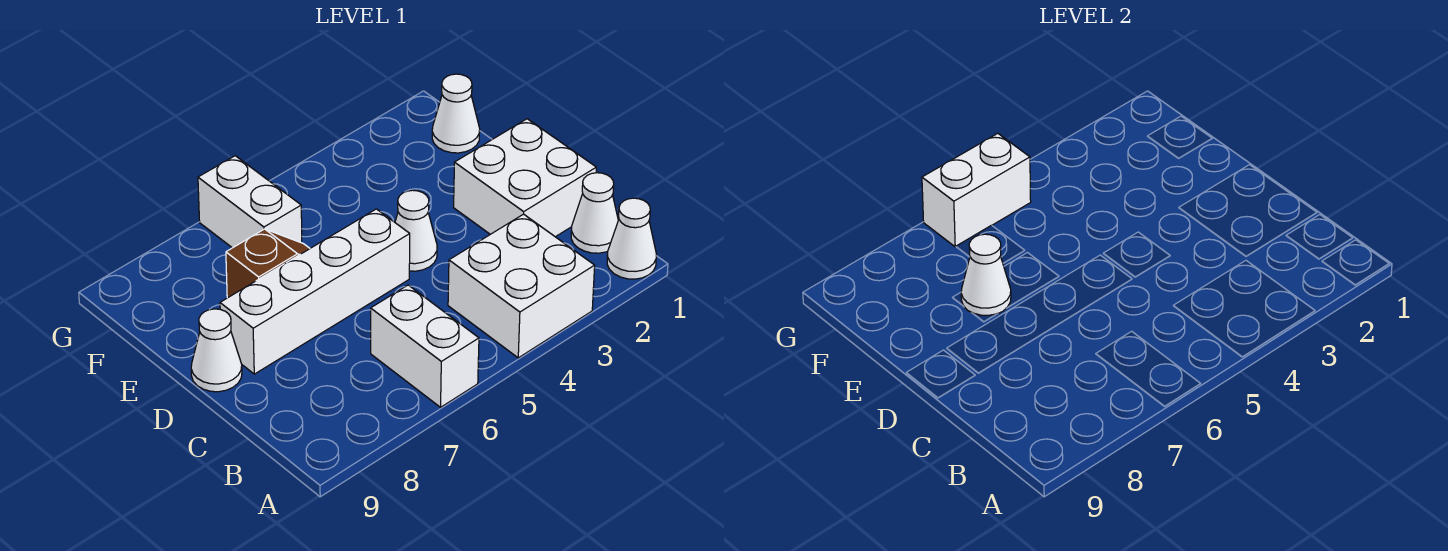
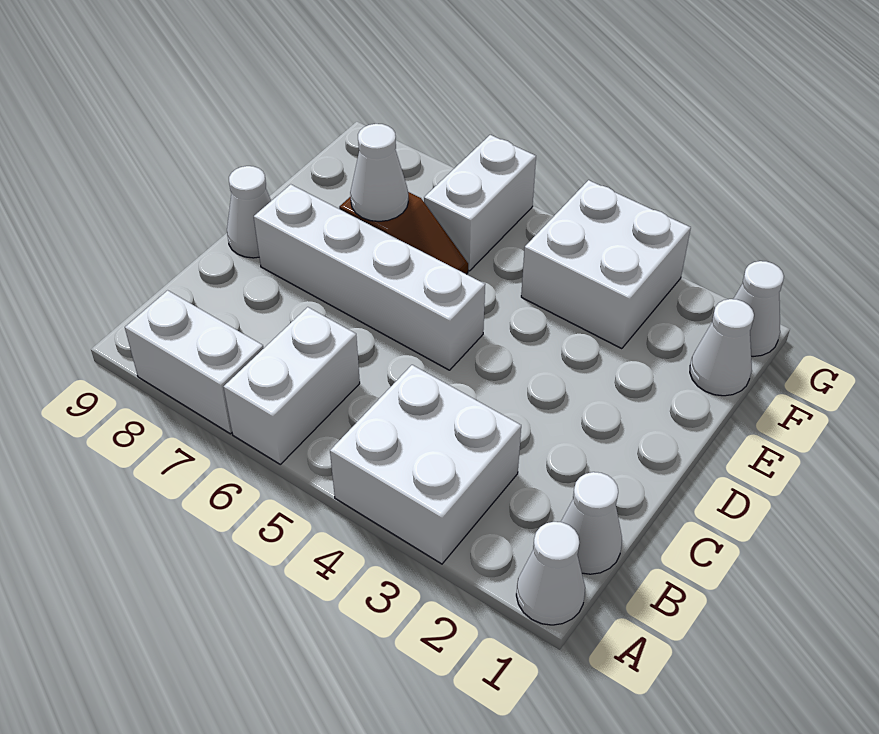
white brick C1:D2 level 1 -> white brick F3:G4 level 1
white cone D4 level 1 -> white cone G1 level 1
white brick G5:G6 level 2 -> white brick A7:A8 level 1

